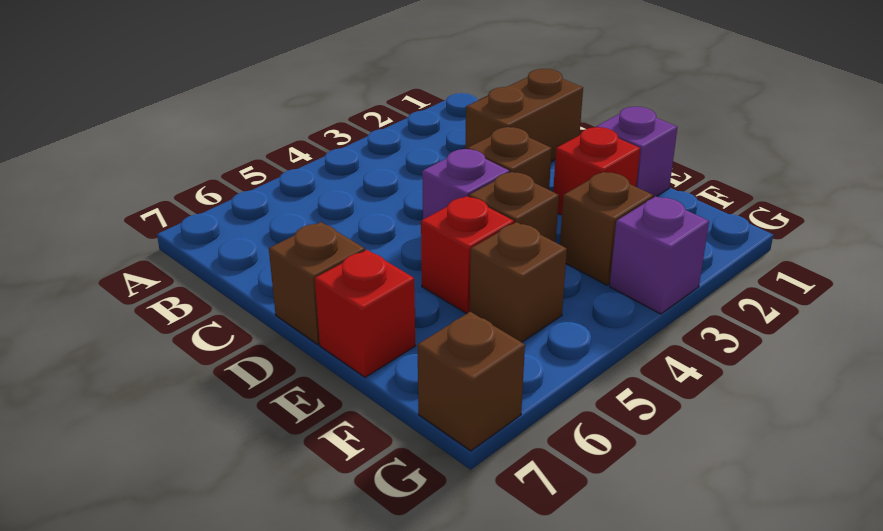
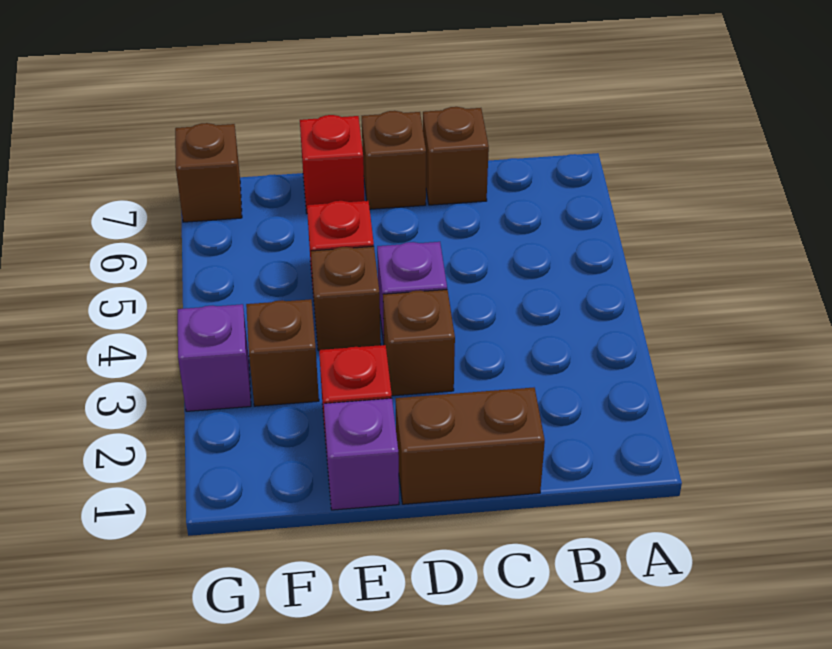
brown brick C1:C2 level 1 -> brown brick C1:D1 level 1
brown brick F5 level 1 -> brown brick C7 level 1

